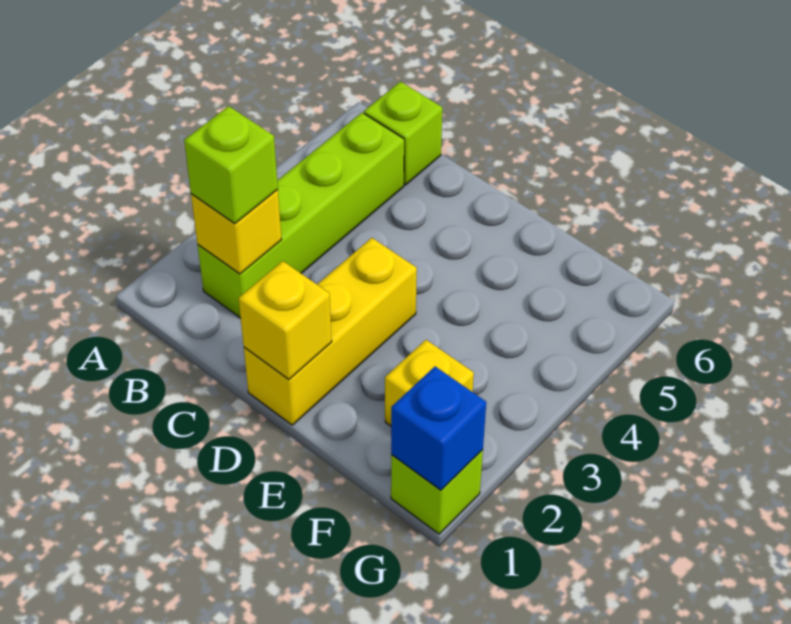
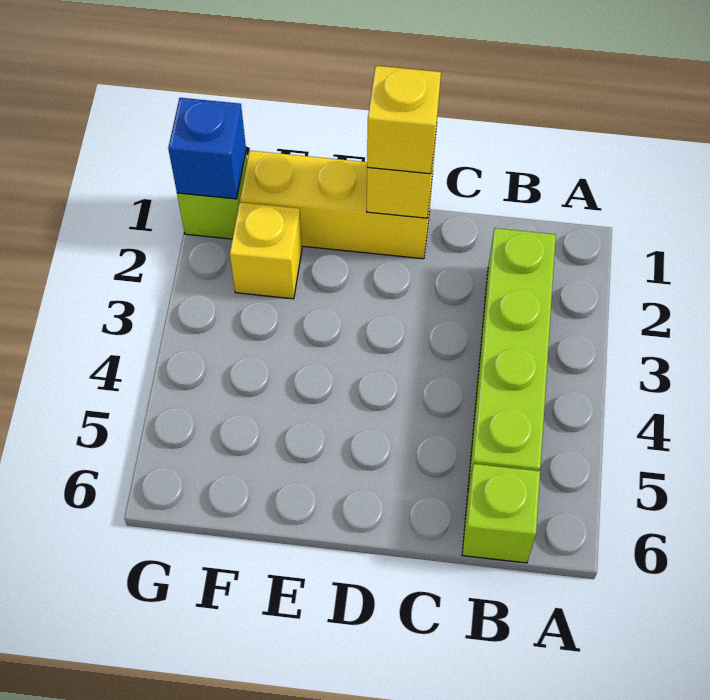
yellow brick B2 level 2 -> yellow brick D1 level 3
lime brick B2 level 3 -> none
yellow brick D1:D3 level 1 -> yellow brick D1:F1 level 1

